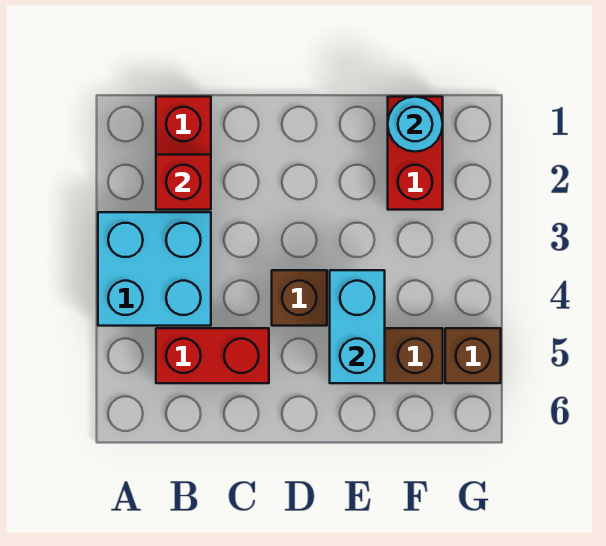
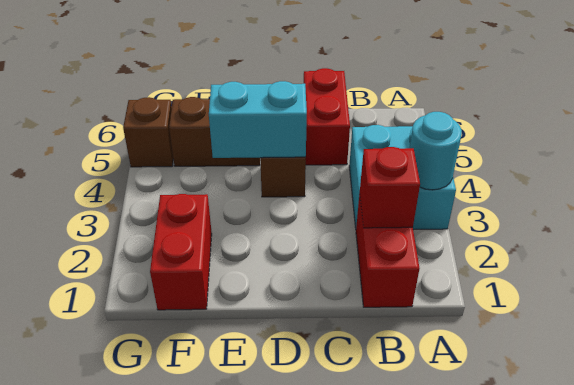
red brick B5:C5 level 1 -> red brick C5:C6 level 1
cyan brick E4:E5 level 2 -> cyan brick D4:E4 level 2
cyan round brick F1 level 2 -> cyan round brick A3 level 2

